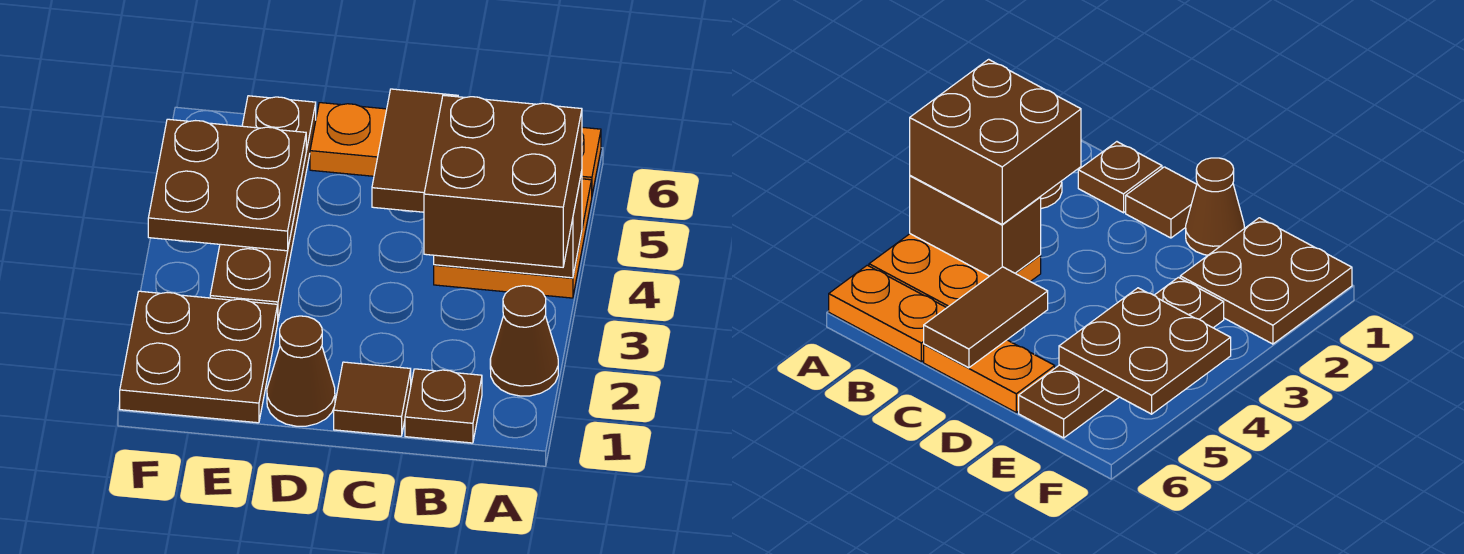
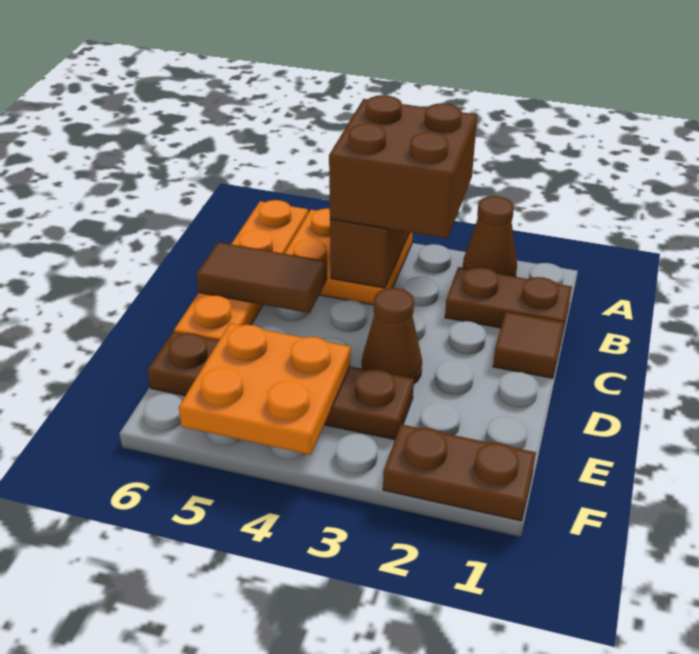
brown plate B1 level 1 -> brown plate B1:B2 level 1
brown cone D1 level 1 -> brown cone D3 level 1
brown plate E1:F2 level 1 -> brown plate F1:F2 level 1
brown plate E4:F5 level 2 -> orange plate E4:F5 level 2

